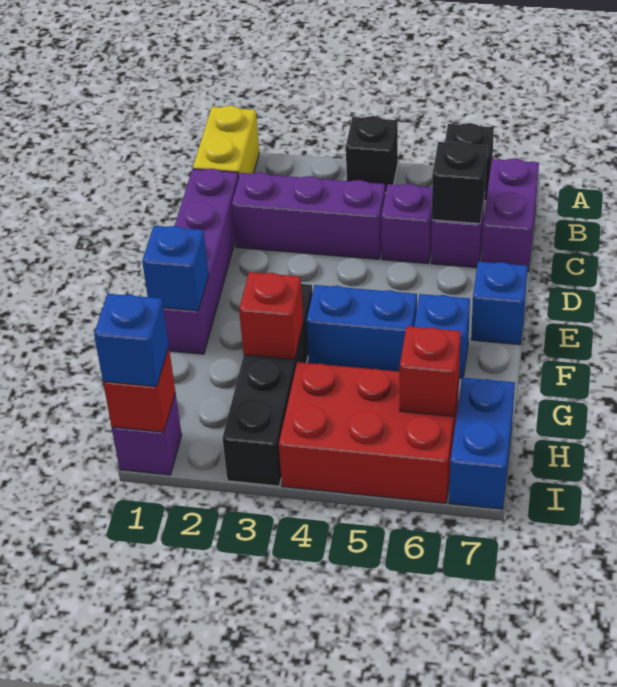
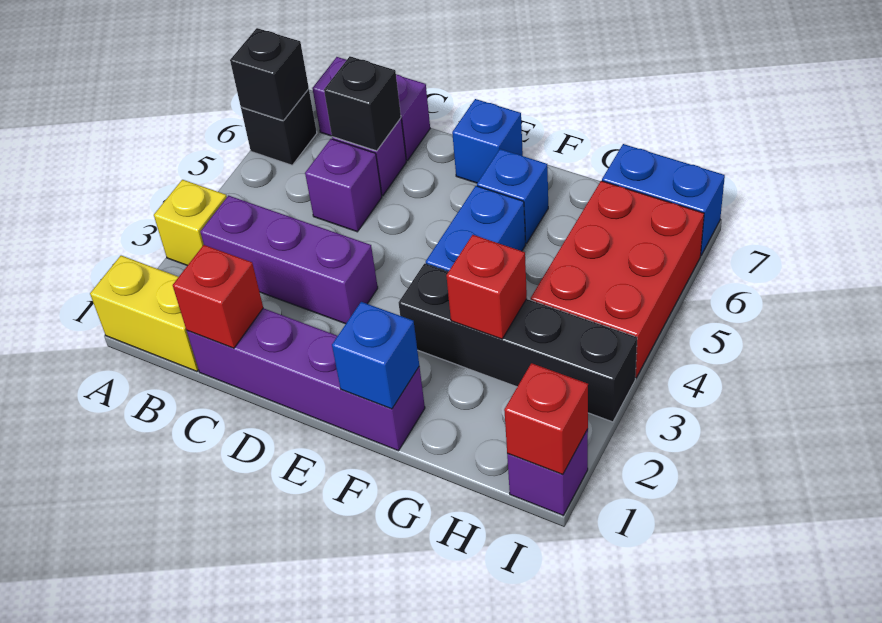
none -> yellow brick A3 level 1
black brick A4 level 1 -> black brick A6 level 2
purple brick C2:C4 level 1 -> purple brick B3:D3 level 1
red brick H6 level 2 -> red brick C1 level 2
blue brick I1 level 3 -> none

